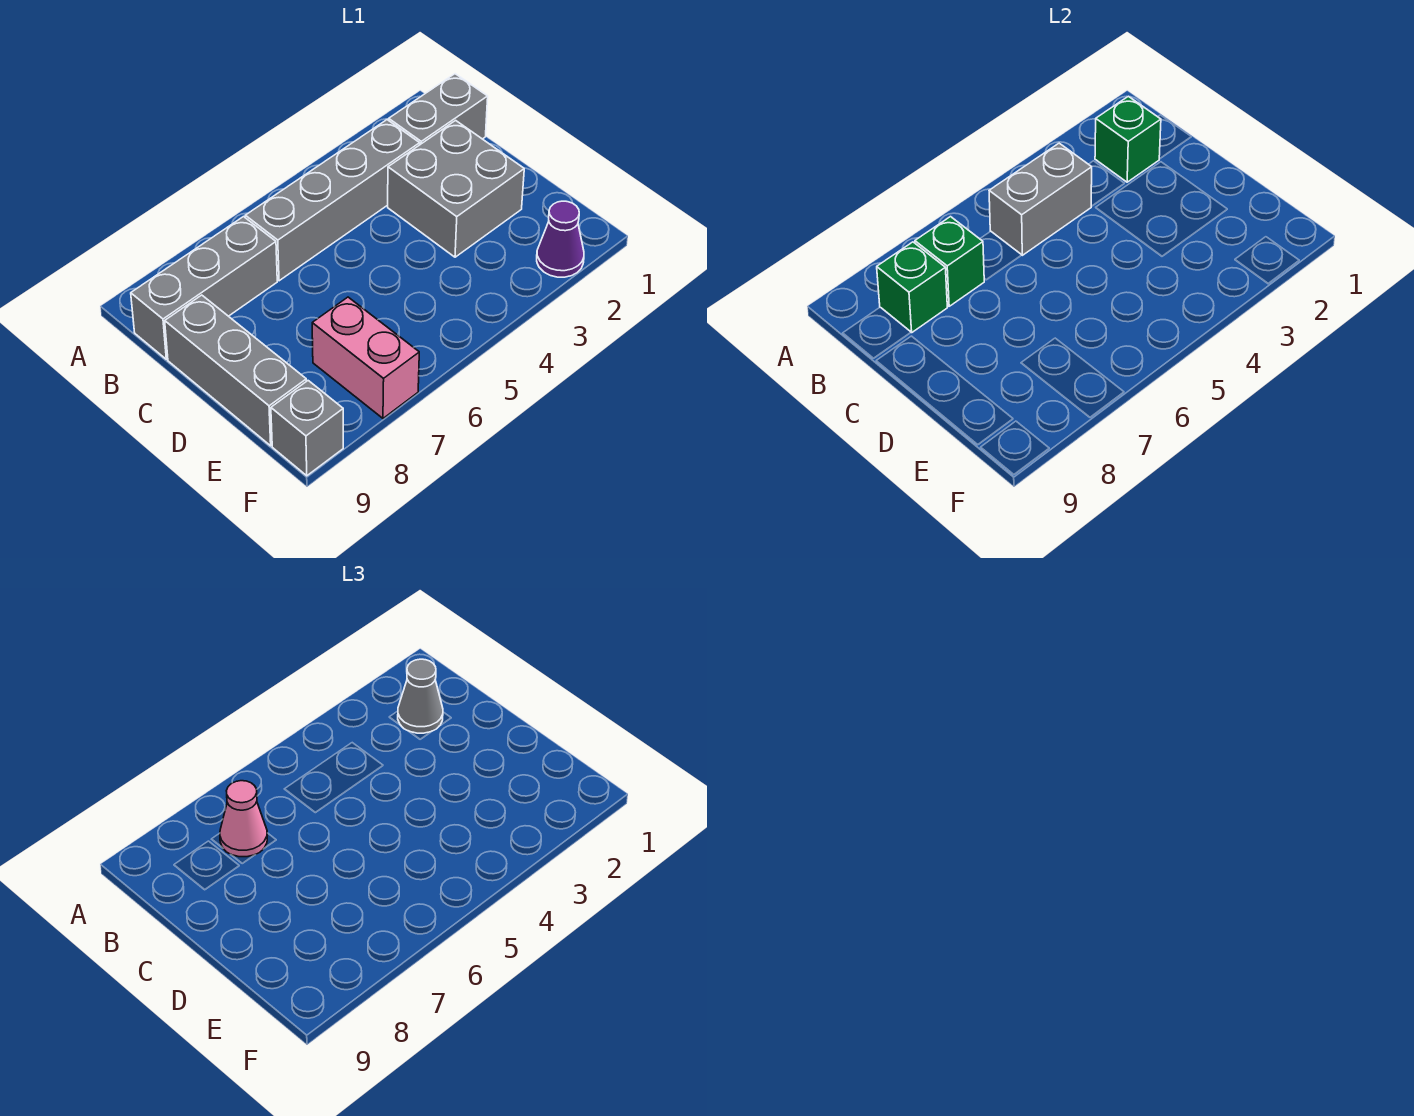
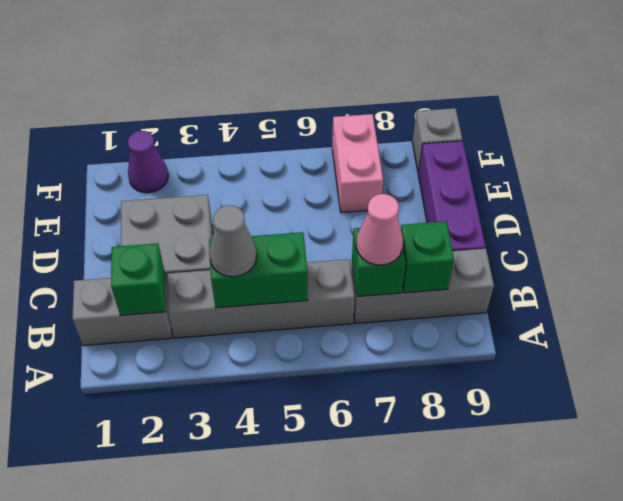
grey cone B2 level 3 -> grey cone B4 level 3
grey brick B4:B5 level 2 -> green brick B4:B5 level 2
grey brick C9:E9 level 1 -> purple brick C9:E9 level 1

